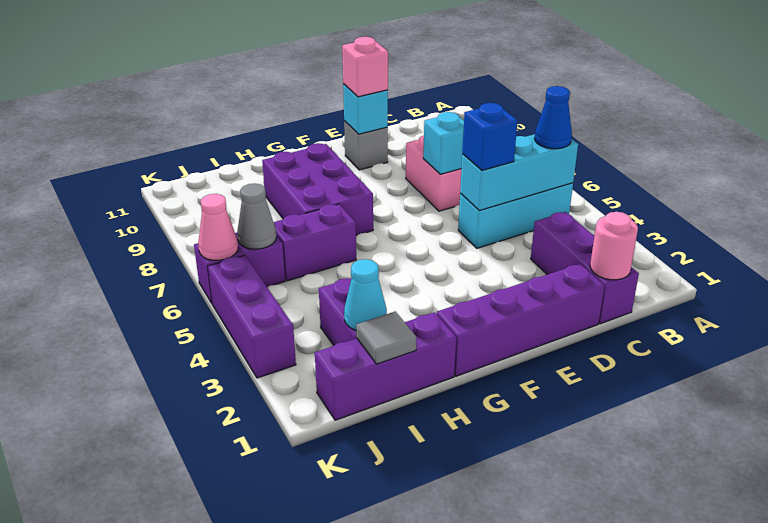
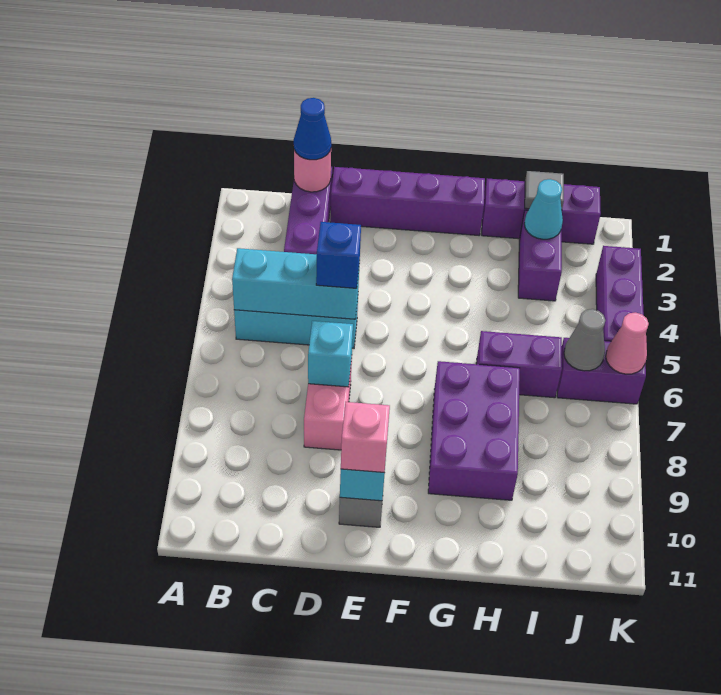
blue cone B5 level 3 -> blue cone C1 level 3

